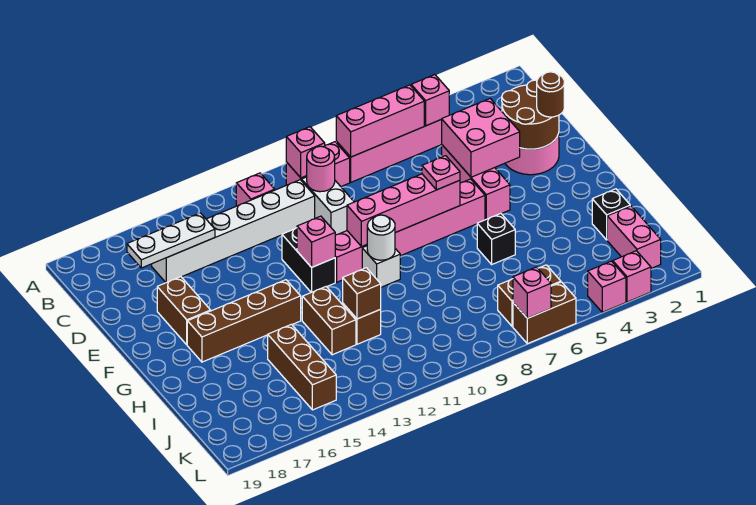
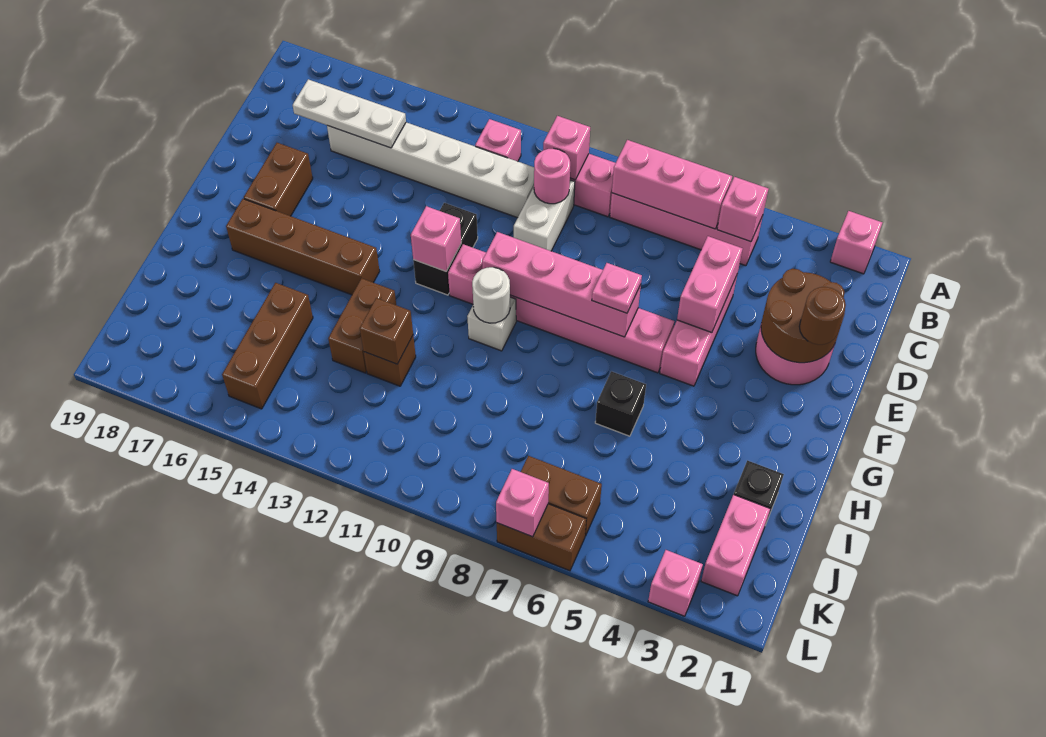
pink brick D4:E5 level 2 -> pink brick D5:E5 level 2
pink brick L4 level 1 -> pink brick A2 level 1

